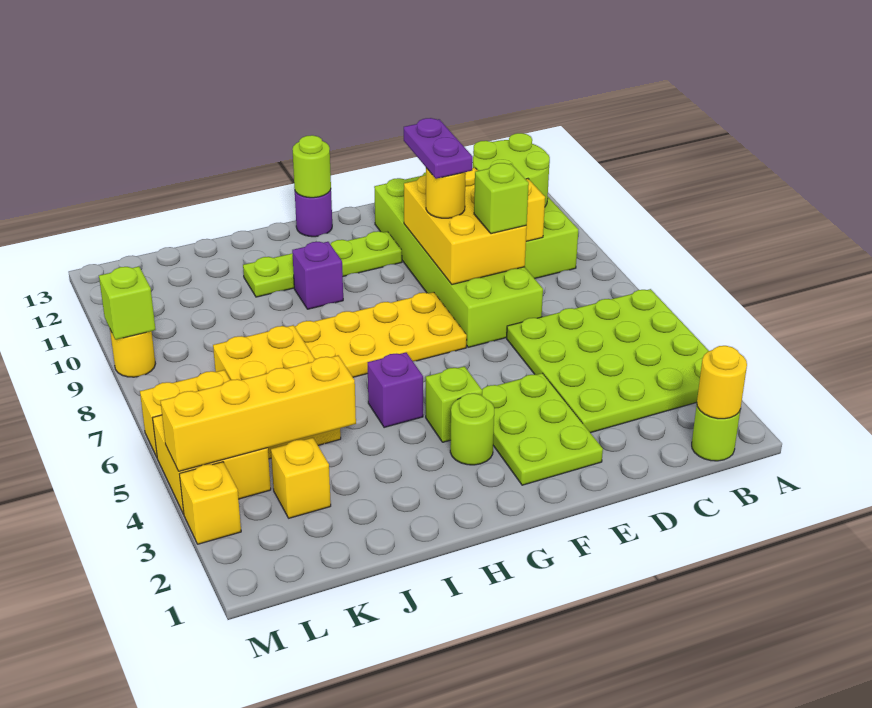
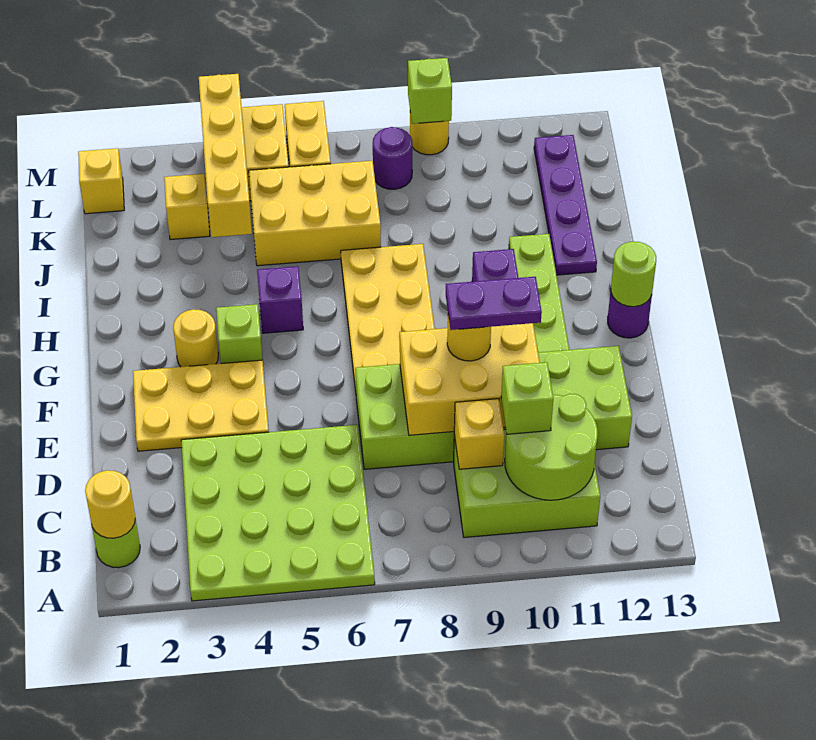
lime brick D8 level 3 -> lime brick C10 level 3
lime plate E2:F4 level 1 -> yellow plate E2:F4 level 1
lime round brick G3 level 1 -> yellow round brick G3 level 1
none -> purple plate I12:L12 level 1
none -> purple round brick L8 level 1
yellow brick M3 level 1 -> yellow brick L1 level 1

